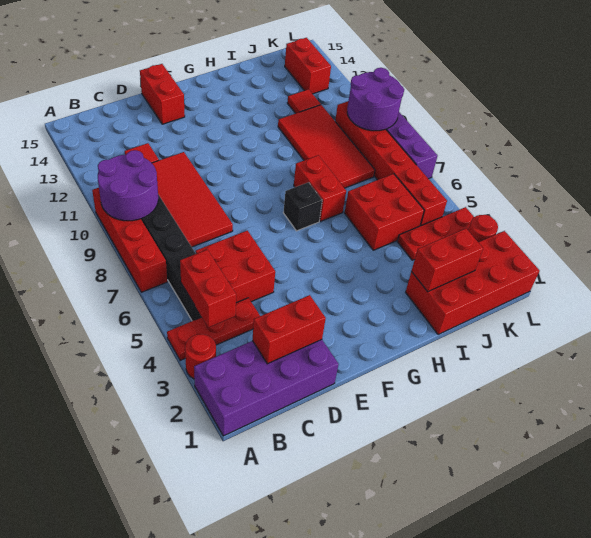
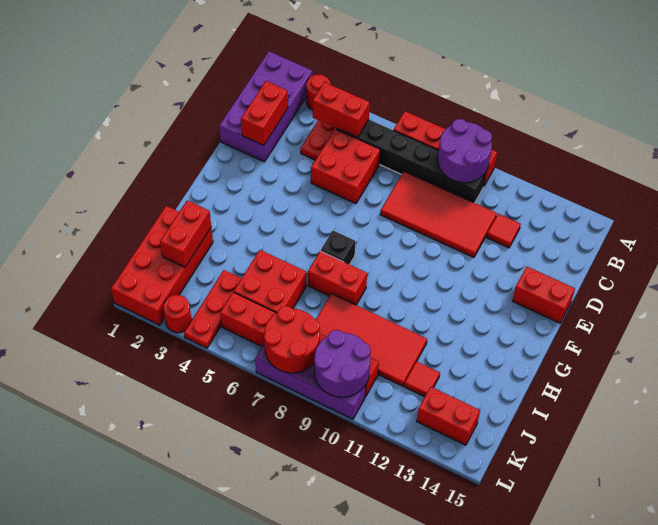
none -> red round brick K7:L8 level 2

